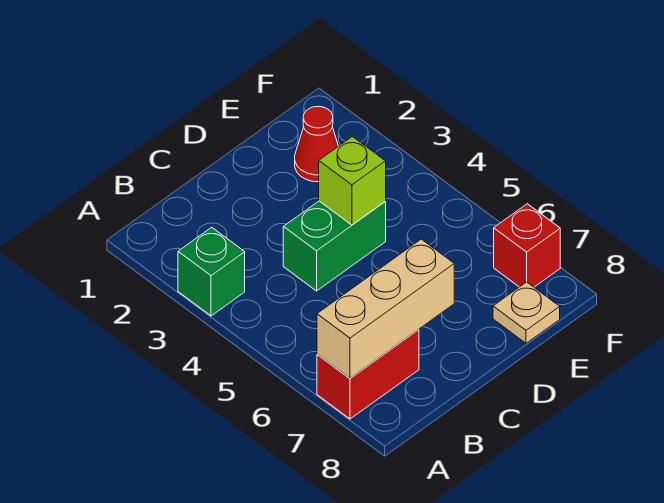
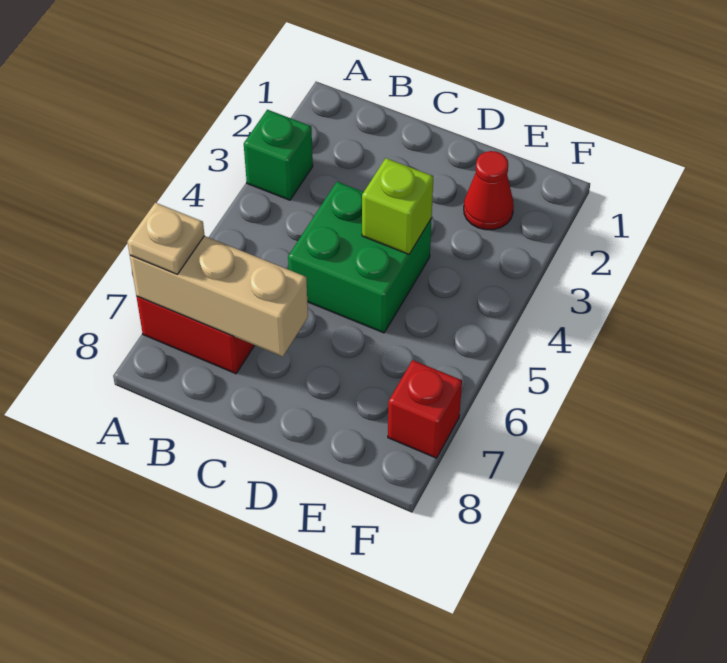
green brick C4:D4 level 1 -> green brick C4:D5 level 1
tan plate E8 level 1 -> tan plate A7 level 3

